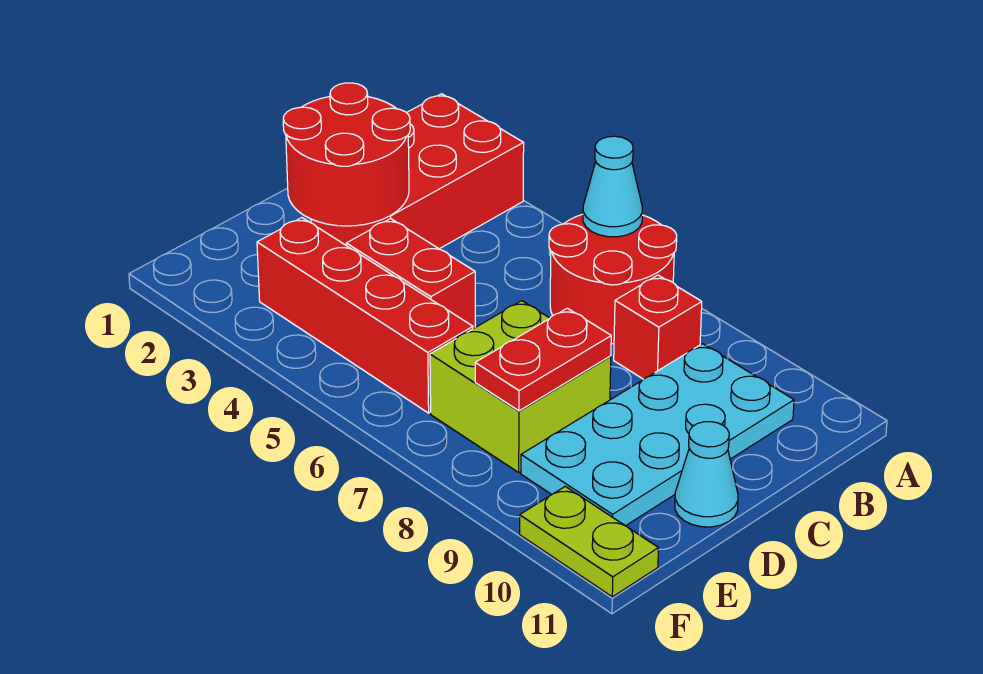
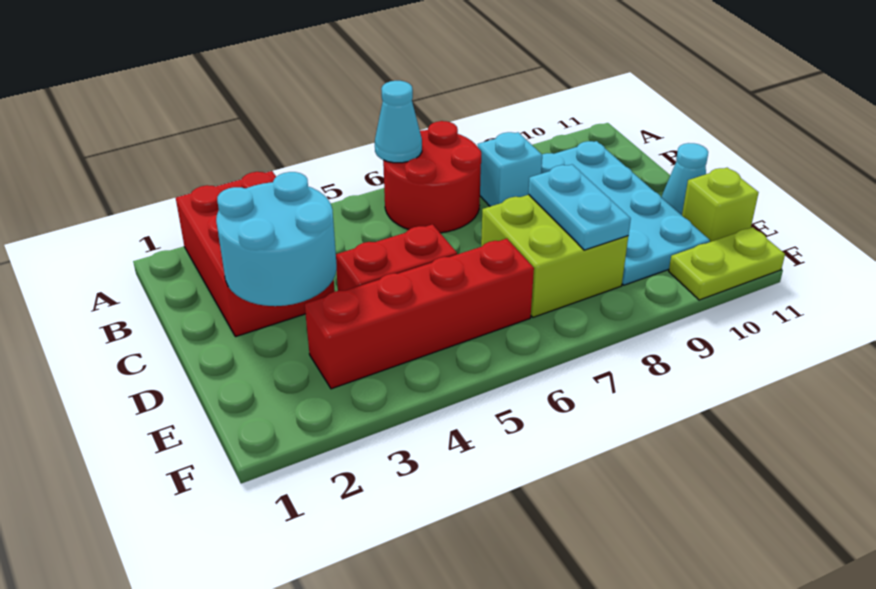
red brick B8 level 1 -> cyan brick B8 level 1
red round brick C2:D3 level 2 -> cyan round brick C2:D3 level 2
red plate D8:E8 level 2 -> cyan plate D8:E8 level 2
none -> lime brick E11 level 1

